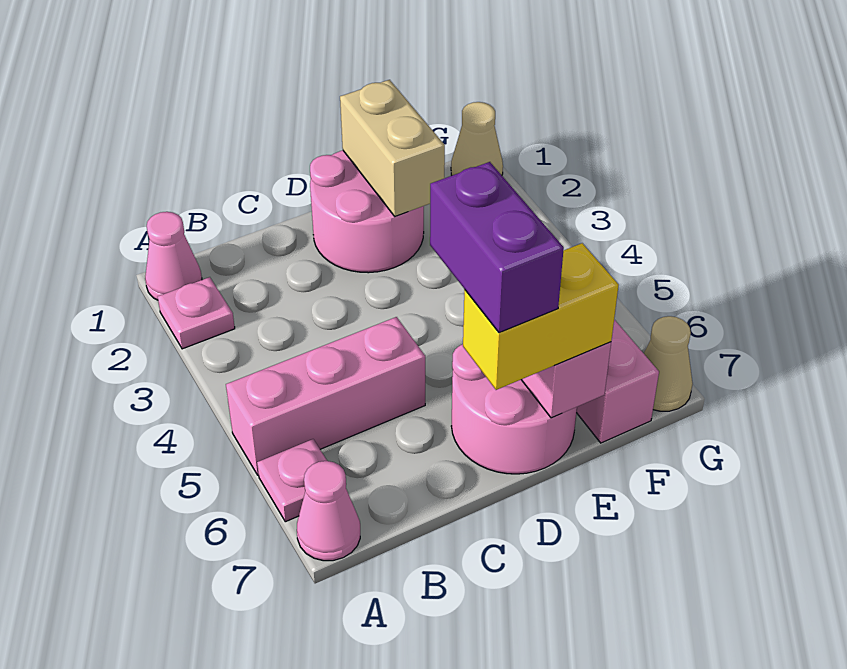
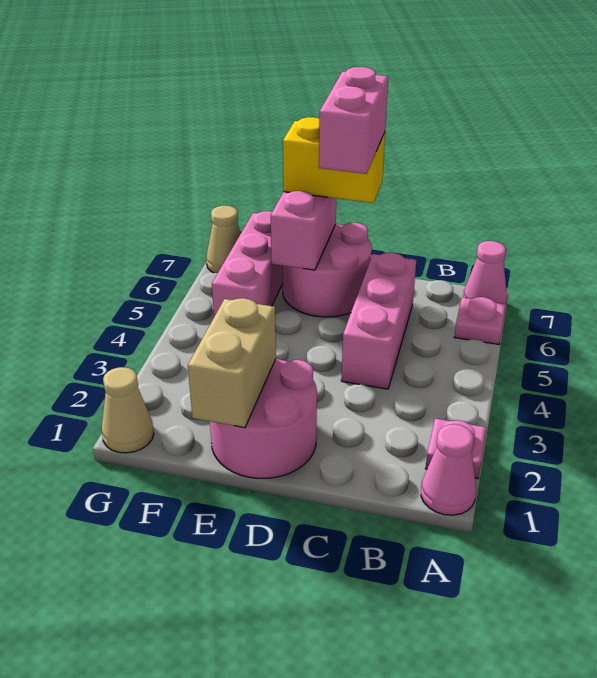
pink brick A5:C5 level 1 -> pink brick C4:C6 level 1
purple brick D6:D7 level 4 -> pink brick D6:D7 level 4

